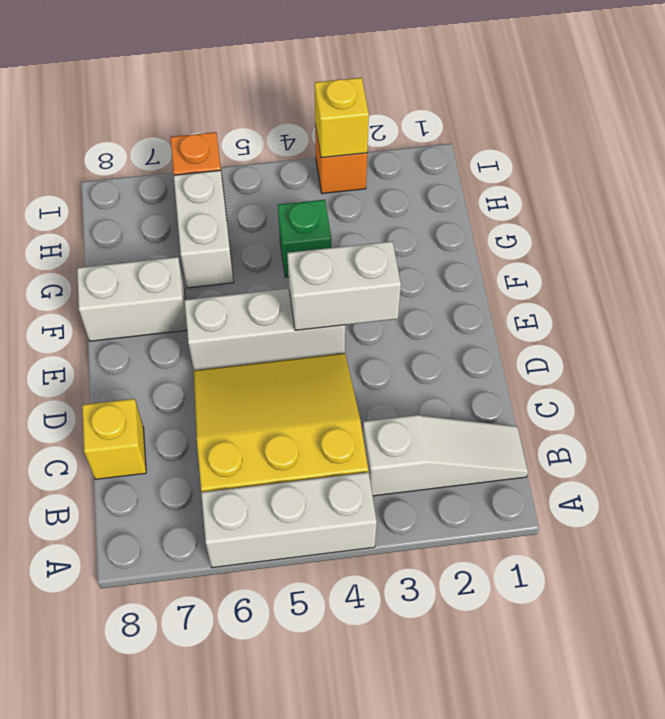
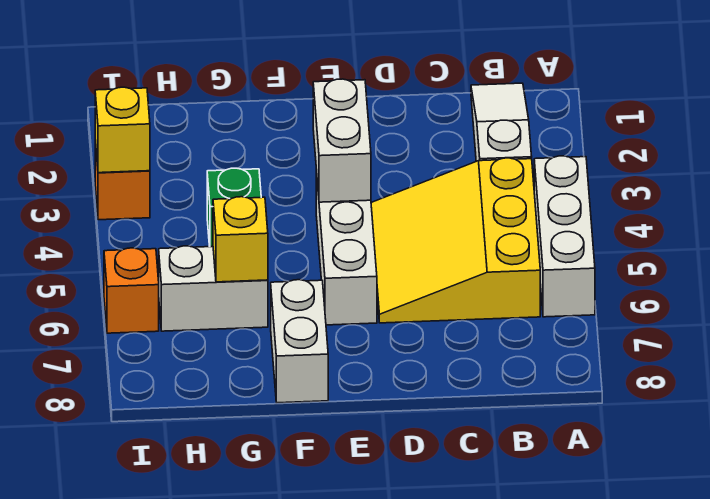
yellow brick C8 level 1 -> yellow brick G6 level 2

